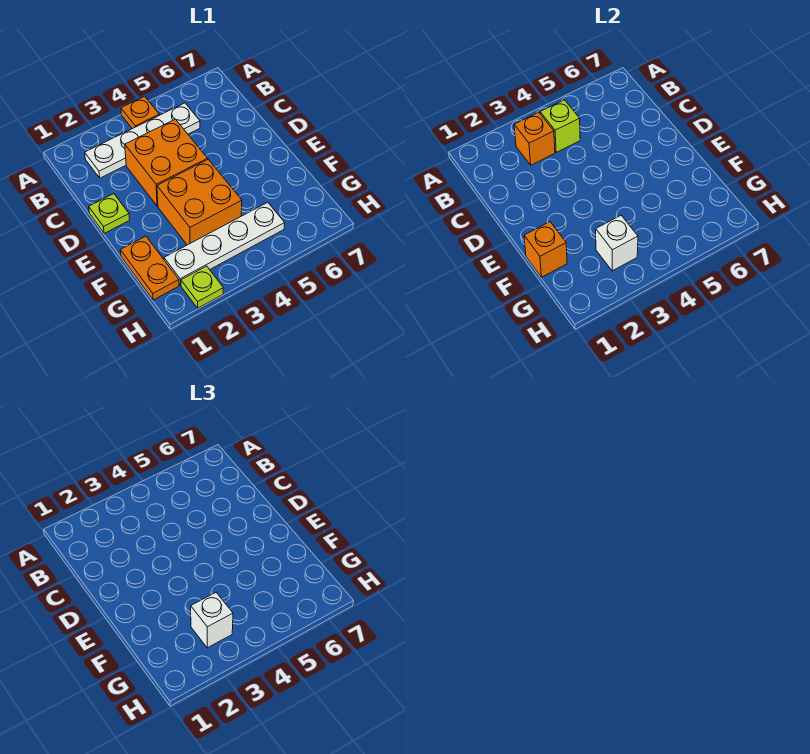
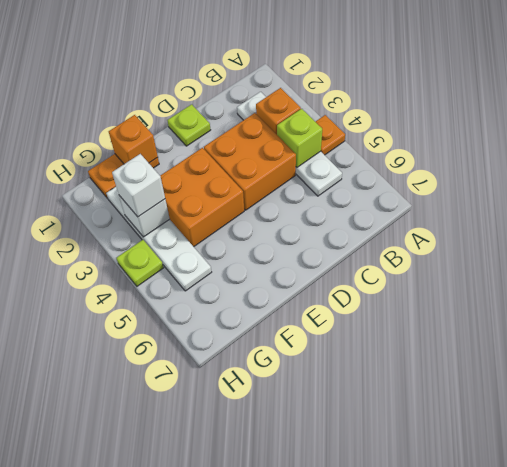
lime plate H2 level 1 -> lime plate H4 level 1

